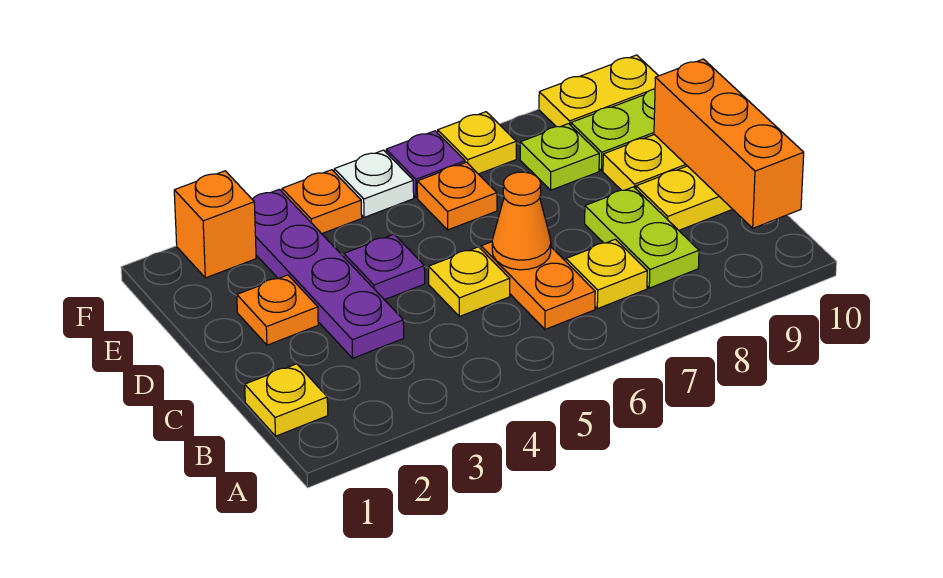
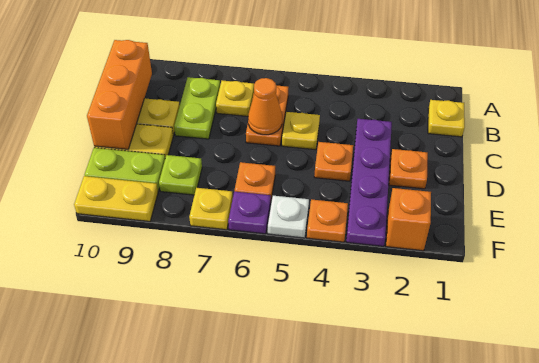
purple plate D4 level 1 -> orange plate D4 level 1

